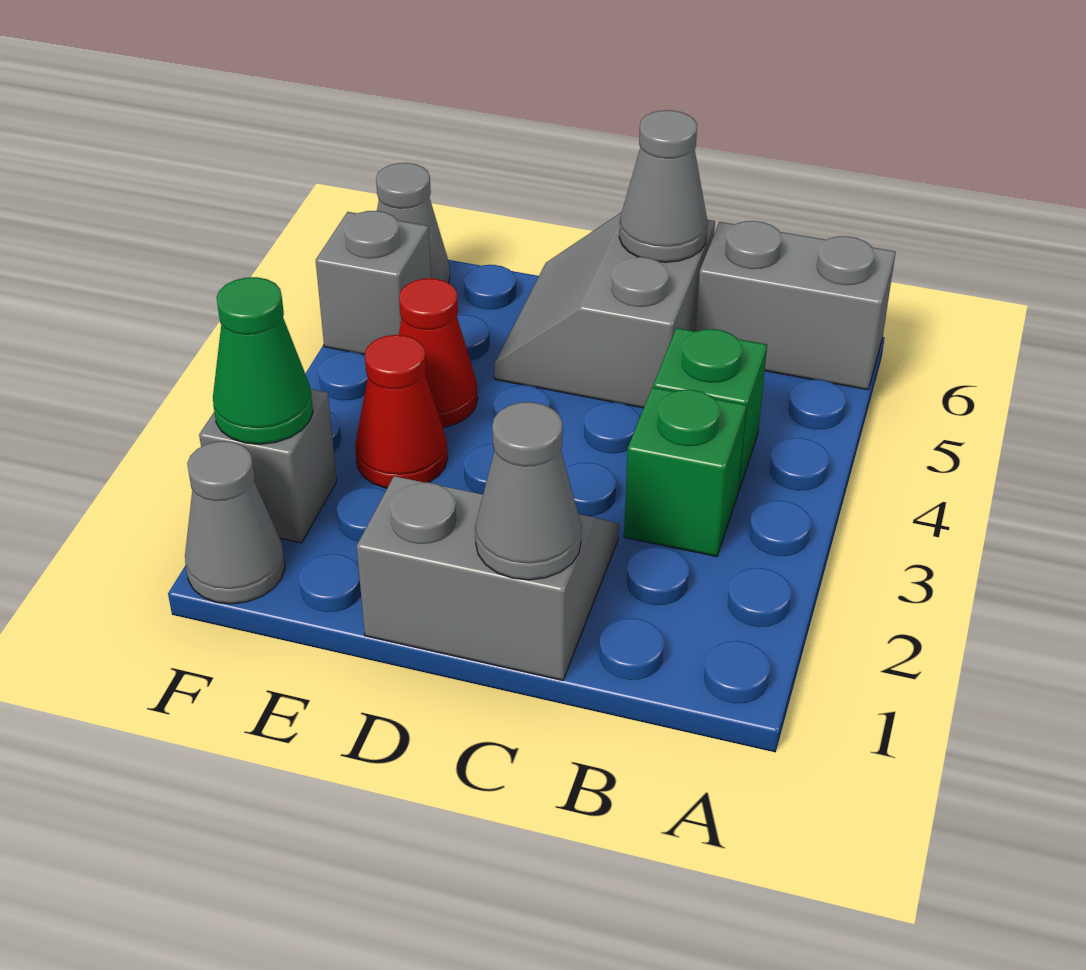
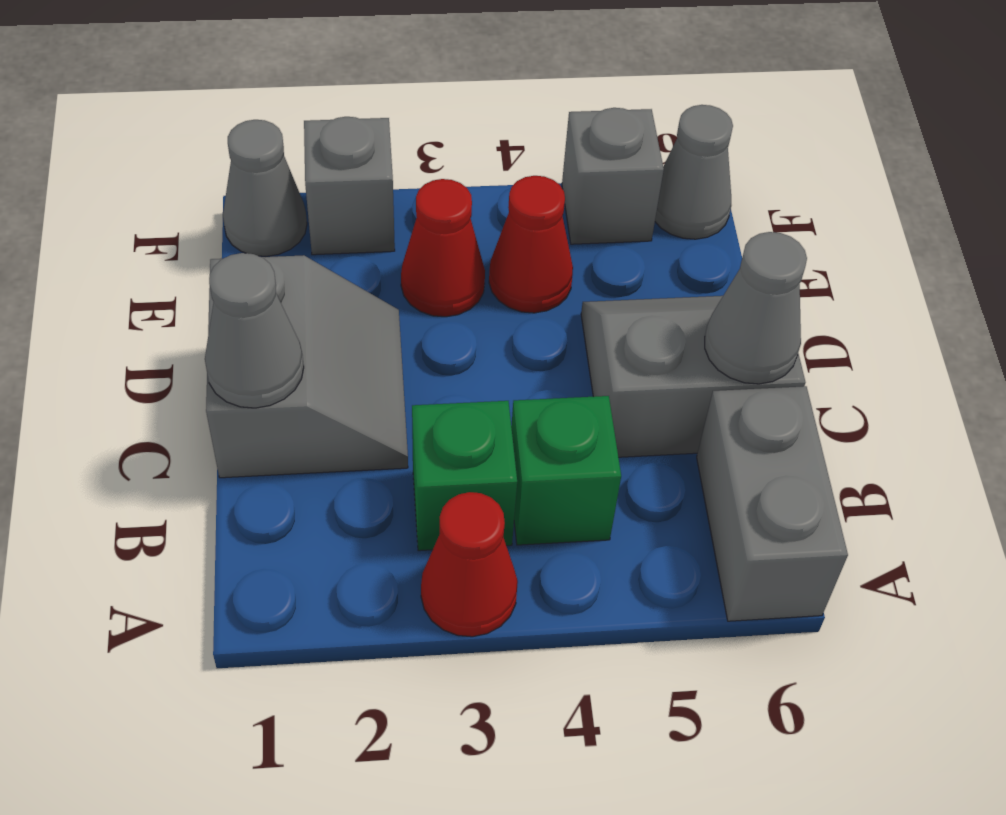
none -> red cone A3 level 1
green cone F2 level 2 -> none

